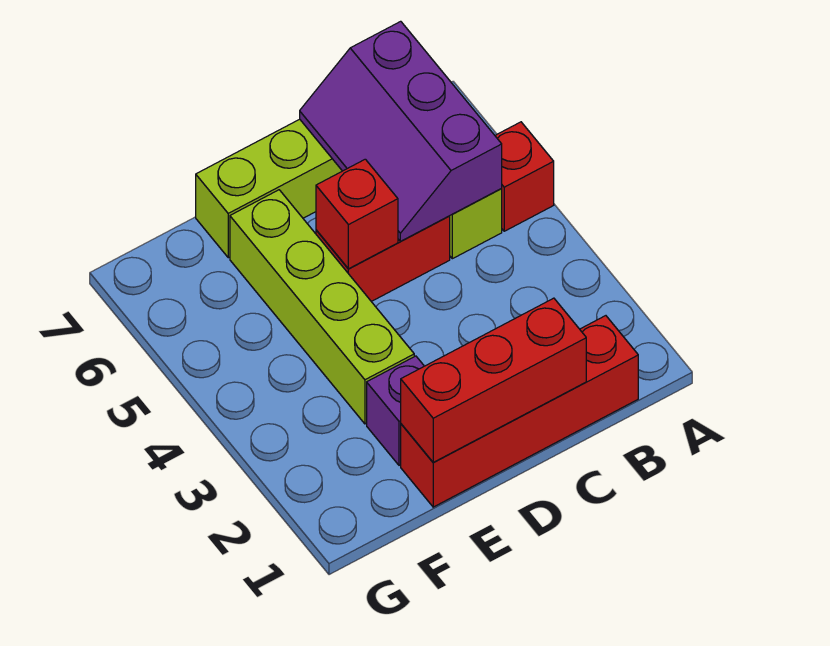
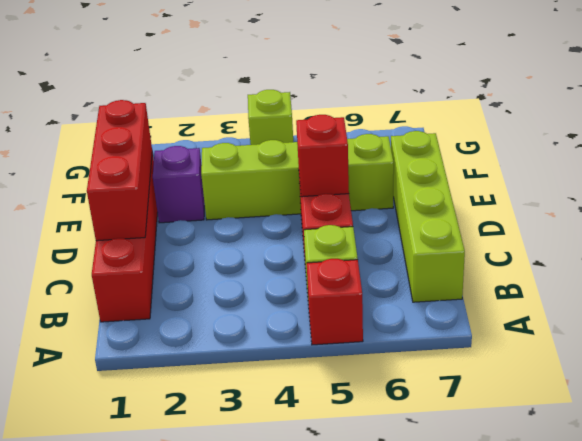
purple slope B5:C7 level 2 top B -> none
none -> lime brick G4 level 1

